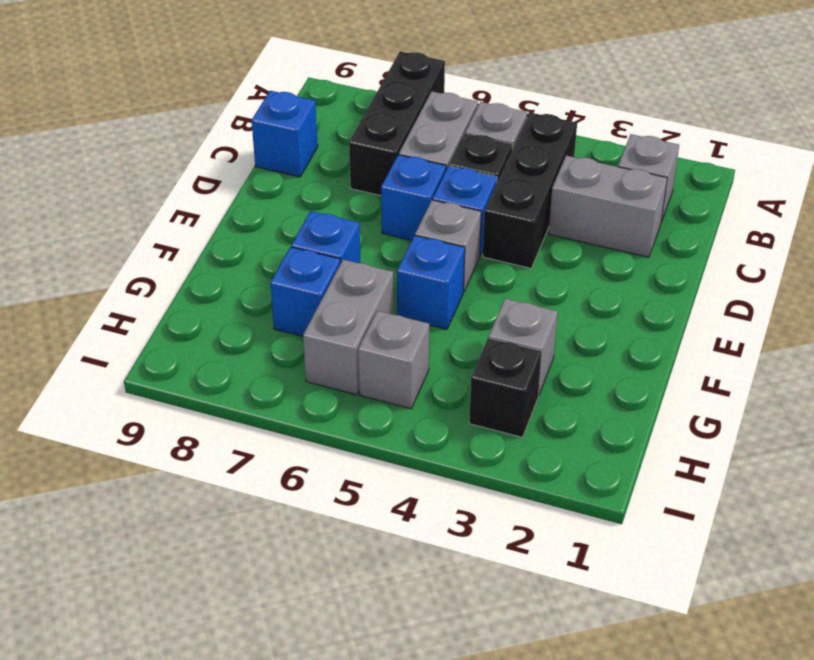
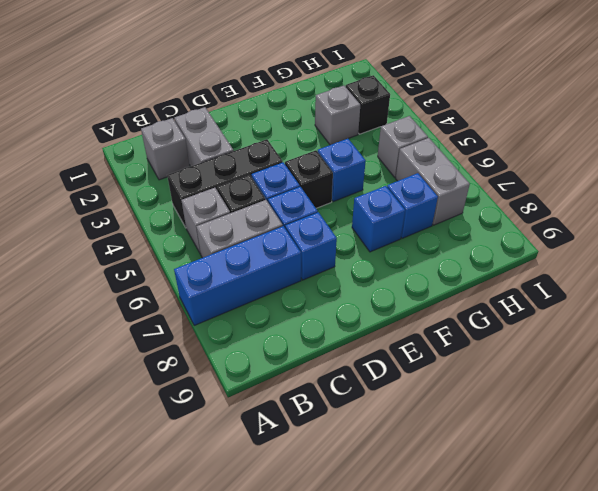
black brick A7:C7 level 1 -> blue brick A7:C7 level 1
blue brick C9 level 1 -> blue brick D7 level 1
grey brick E5 level 1 -> black brick E5 level 1
grey brick G6:H6 level 1 -> grey brick H6:H7 level 1

